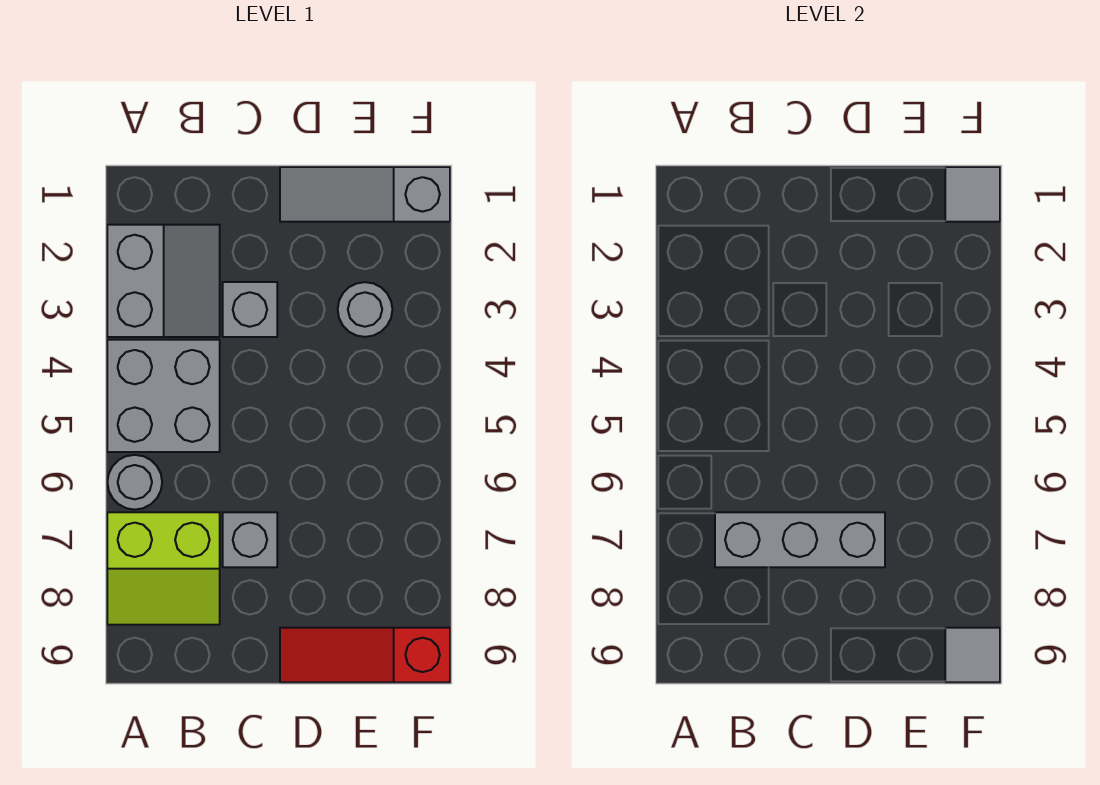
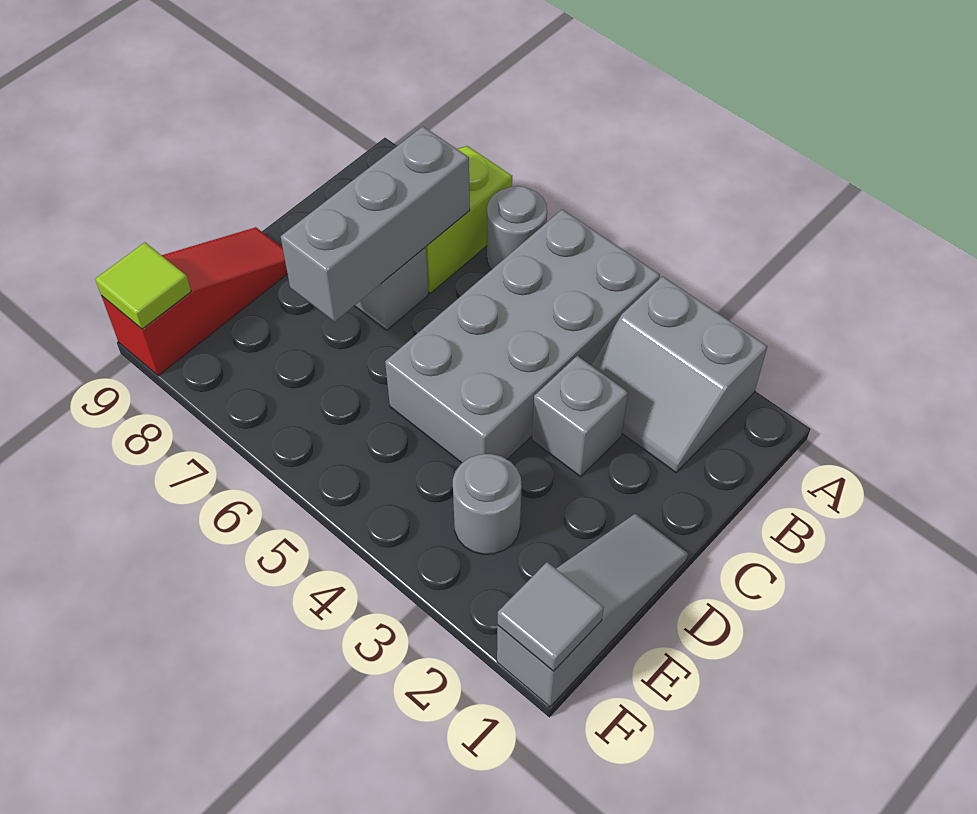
grey brick A4:B5 level 1 -> grey brick A4:D5 level 1
grey tile F9 level 2 -> lime tile F9 level 2

